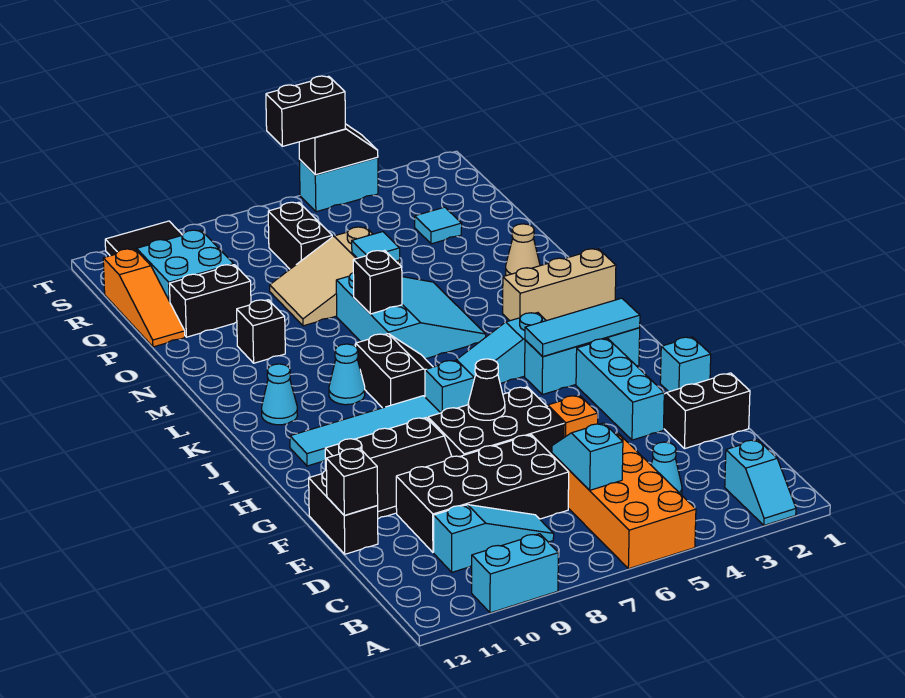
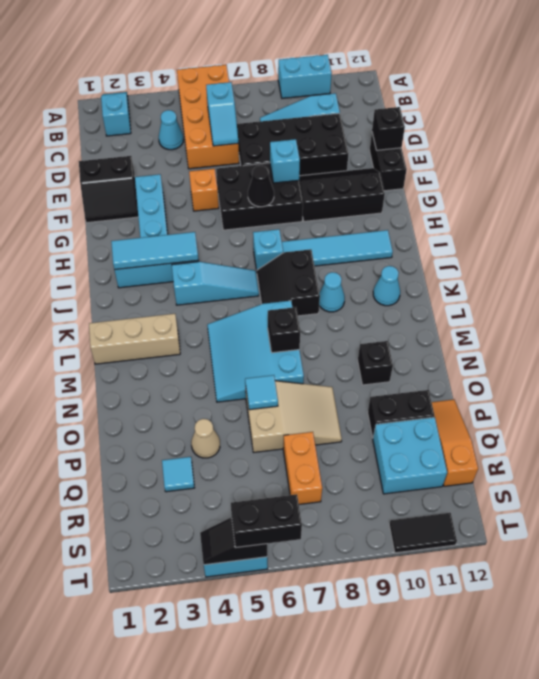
cyan brick G1 level 1 -> cyan brick F8 level 2
tan cone N2 level 1 -> tan cone P4 level 1
black brick Q7:R7 level 1 -> orange brick Q7:R7 level 1

